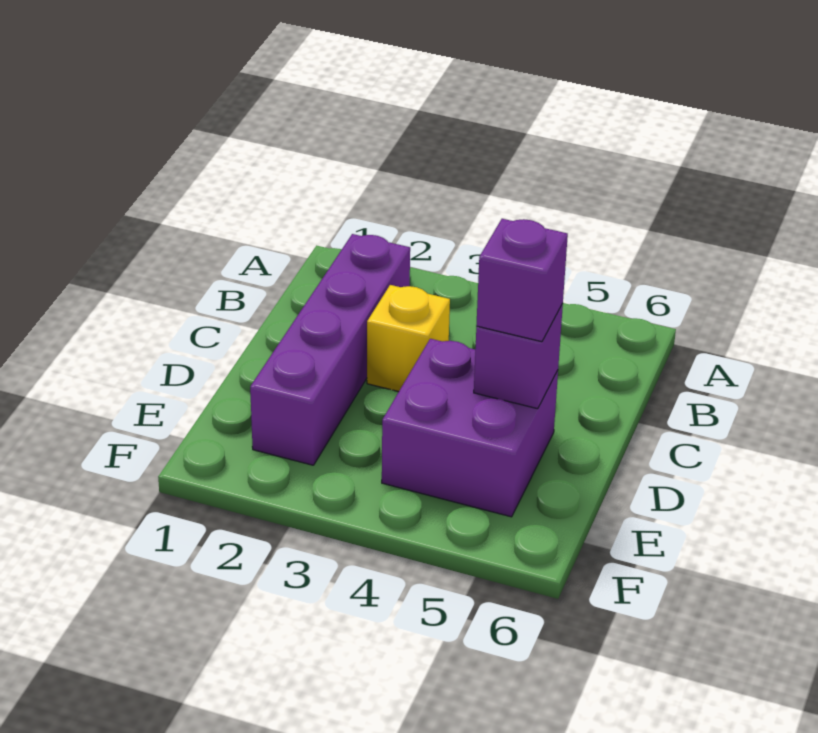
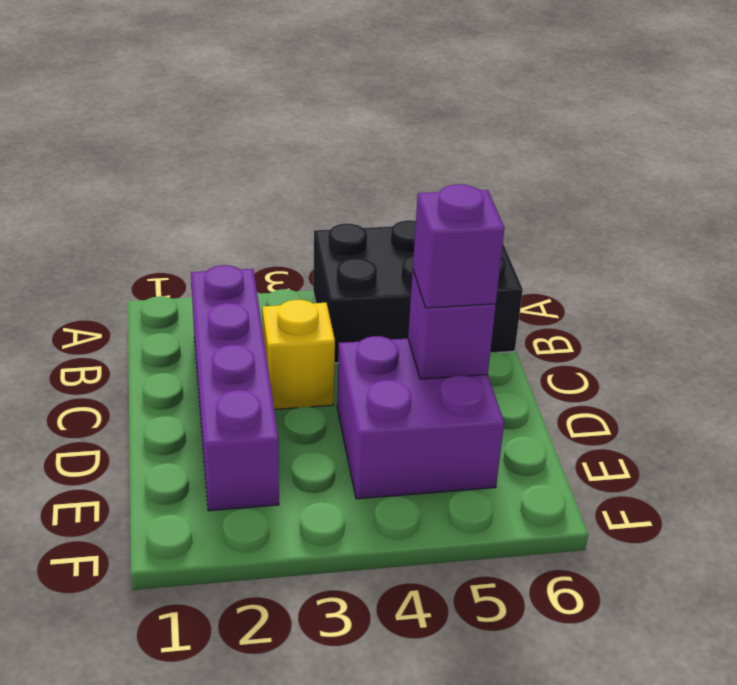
none -> black brick A4:B6 level 1

